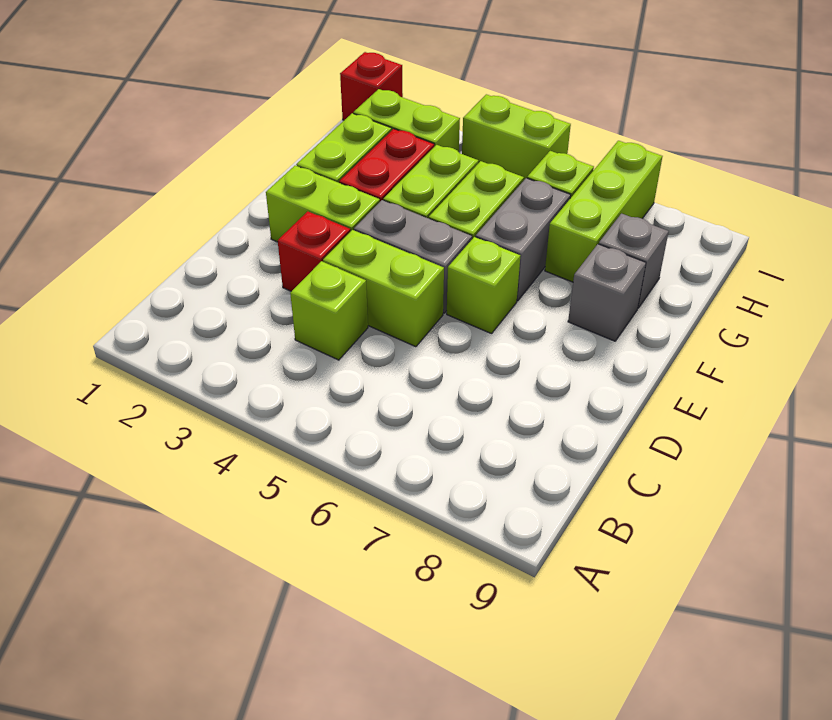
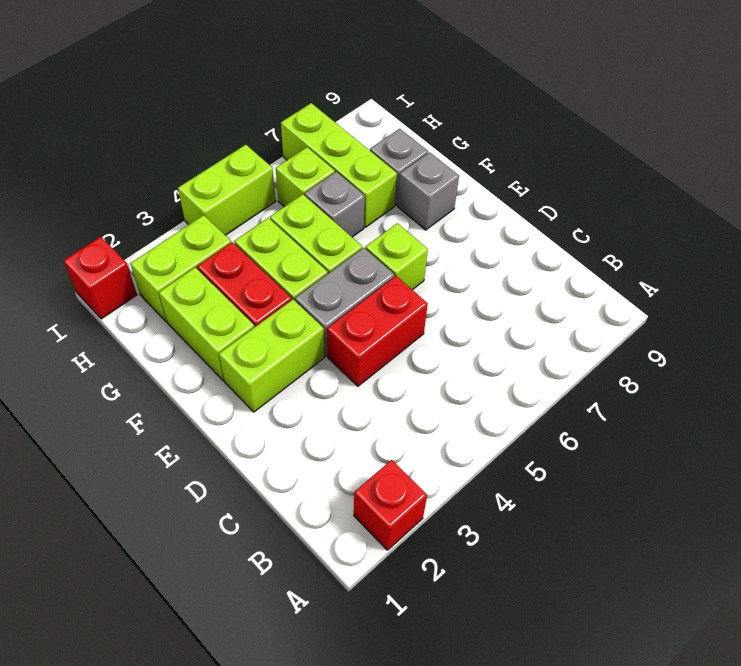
lime brick C4 level 1 -> none
red brick D3 level 1 -> red brick A2 level 1
lime brick D4:D5 level 1 -> red brick D4:D5 level 1
grey brick F6:G6 level 1 -> grey brick G6 level 1

